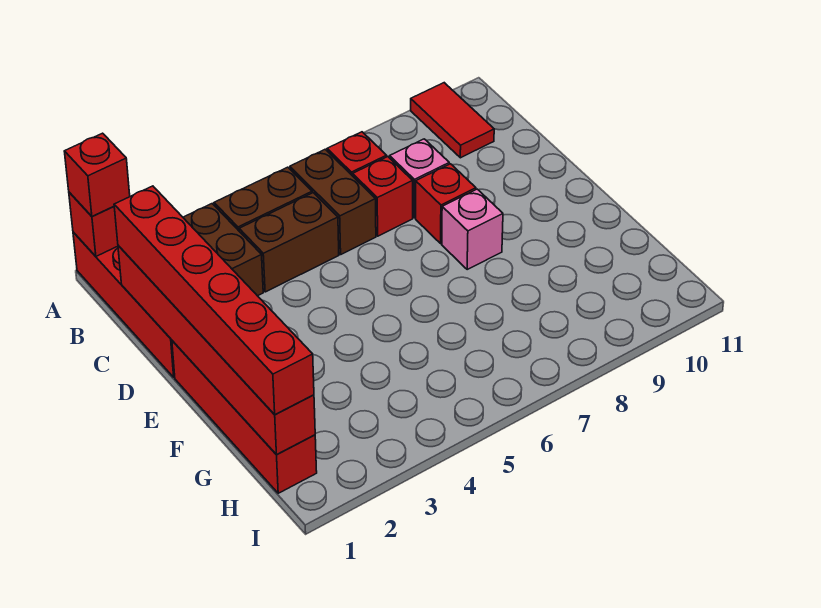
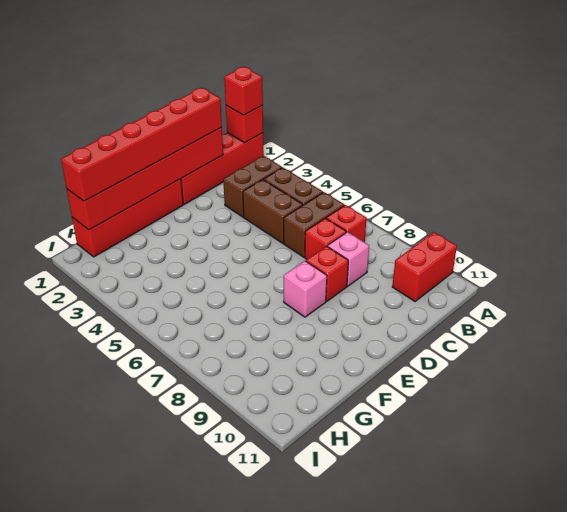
red tile A10:B10 level 1 -> red brick A10:B10 level 1

